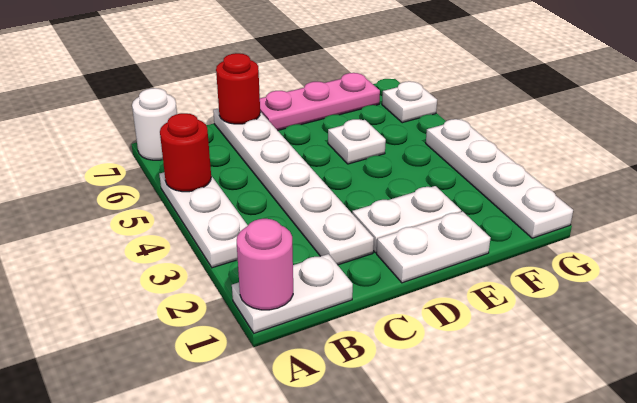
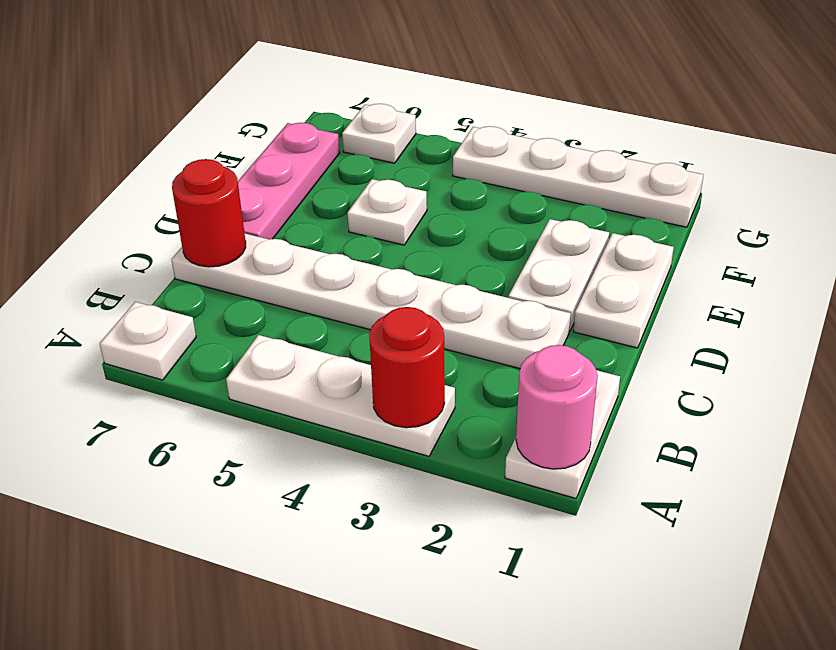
red round brick A5 level 2 -> red round brick A3 level 2
white round brick A7 level 1 -> white plate A7 level 1

